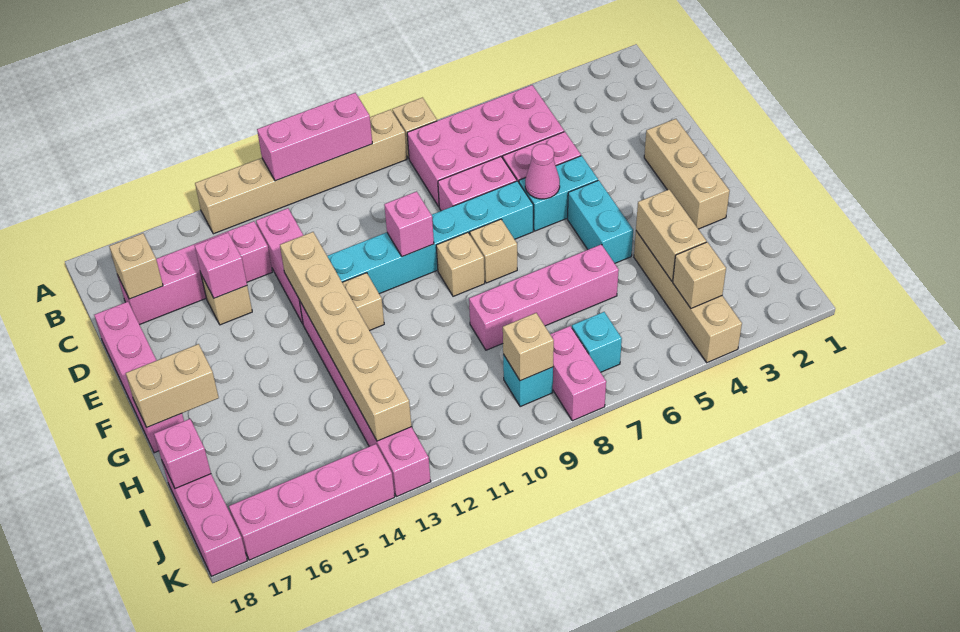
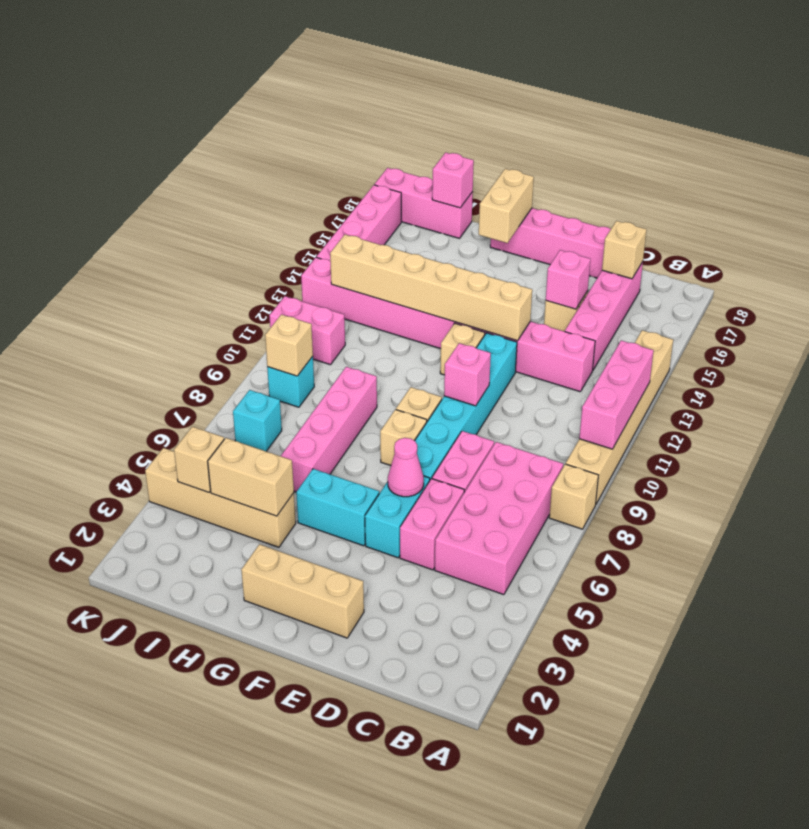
pink brick J8:K8 level 1 -> pink brick J11:K11 level 1

